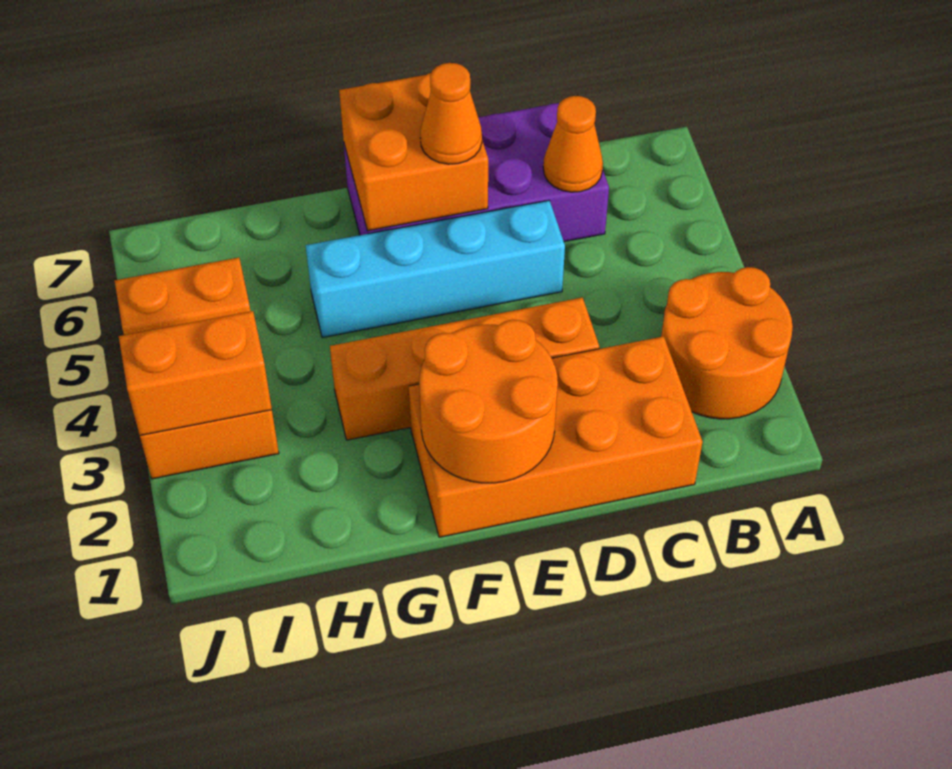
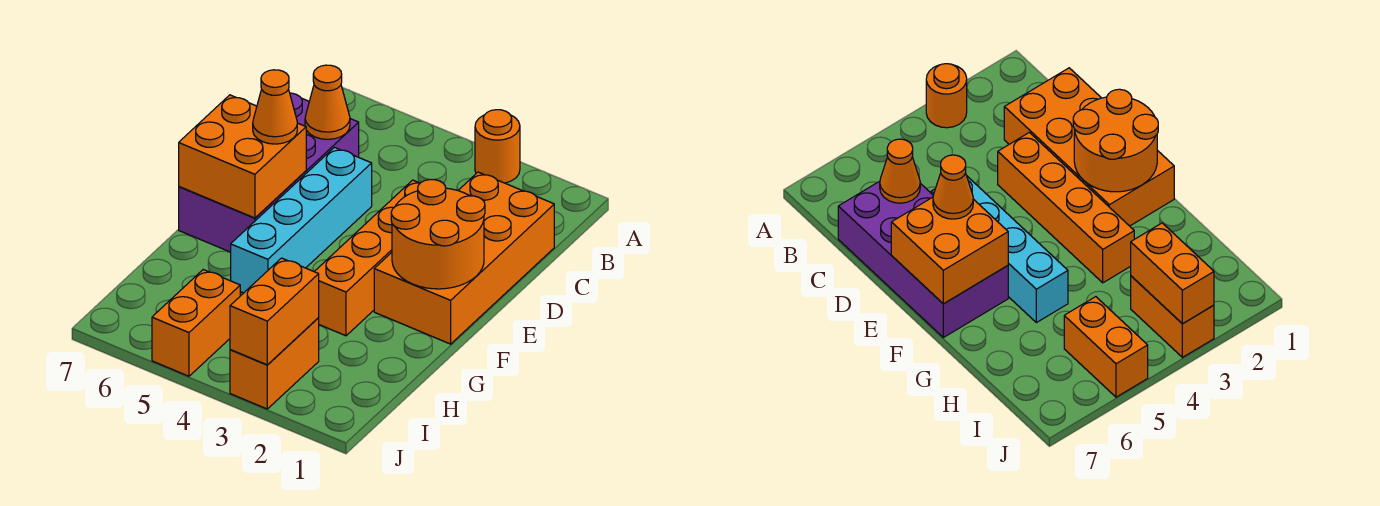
orange round brick A2:B3 level 1 -> orange round brick A3 level 1

